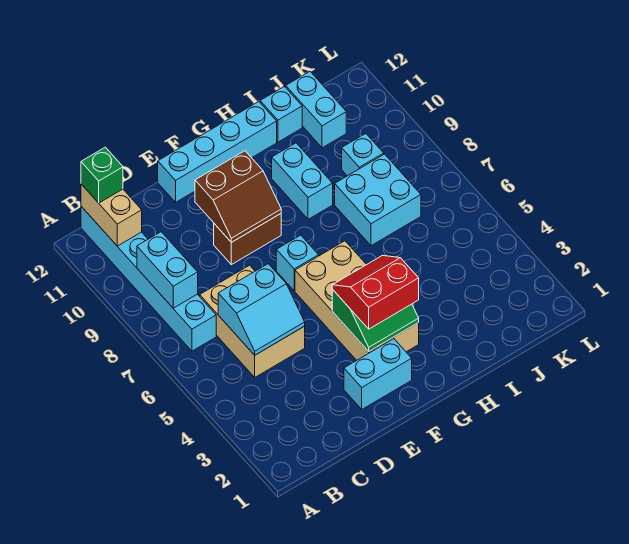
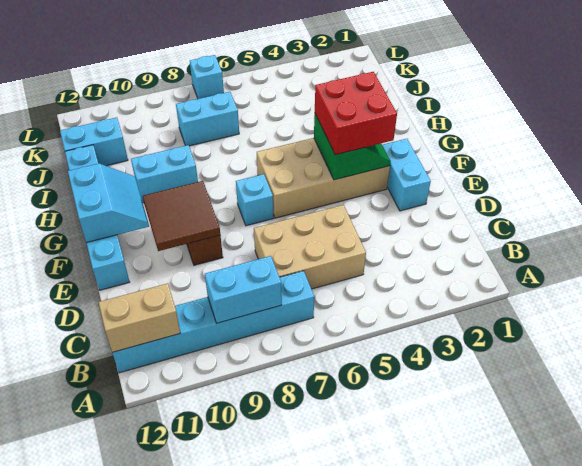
green brick B12 level 3 -> none
cyan slope C5:D6 level 2 top 6 -> cyan slope F11:G12 level 2 top 12
brown slope E9:F10 level 2 top 10 -> brown tile E9:F10 level 2
red slope F3:G4 level 3 top 3 -> red brick F3:G4 level 3
cyan brick I7:J8 level 1 -> cyan brick J7:J8 level 1
cyan brick J9 level 1 -> cyan brick L7 level 1

